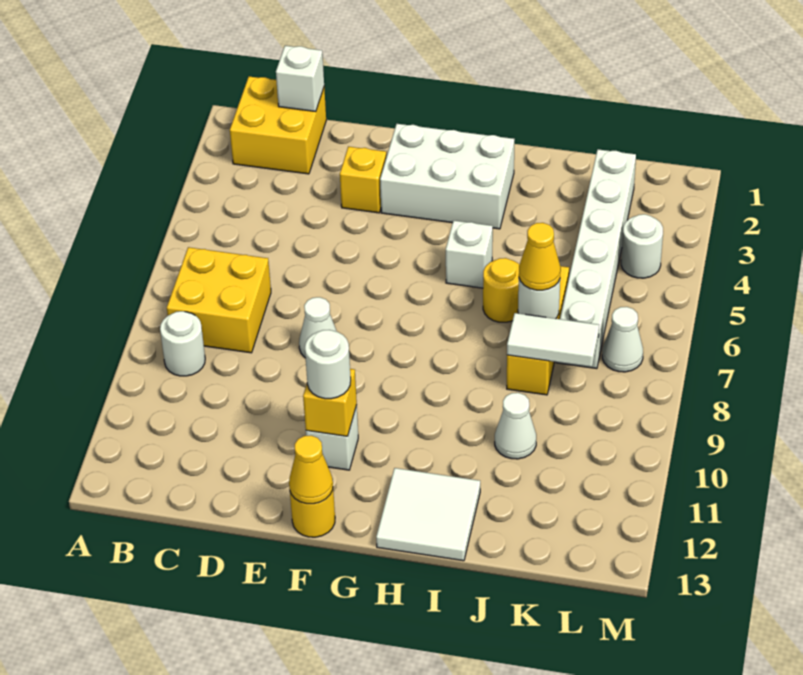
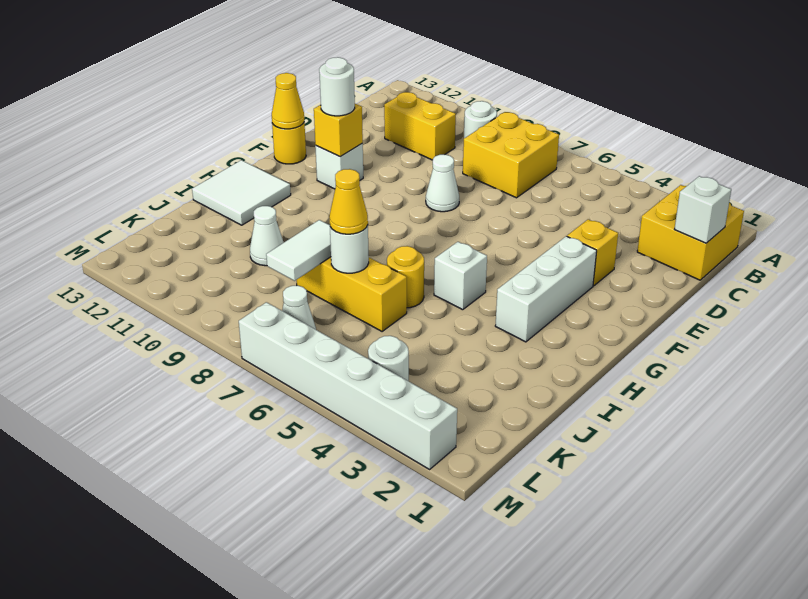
none -> yellow brick C10:C11 level 1
white brick F2:H3 level 1 -> white brick F3:H3 level 1
white brick K2:K7 level 1 -> white brick M2:M7 level 1

